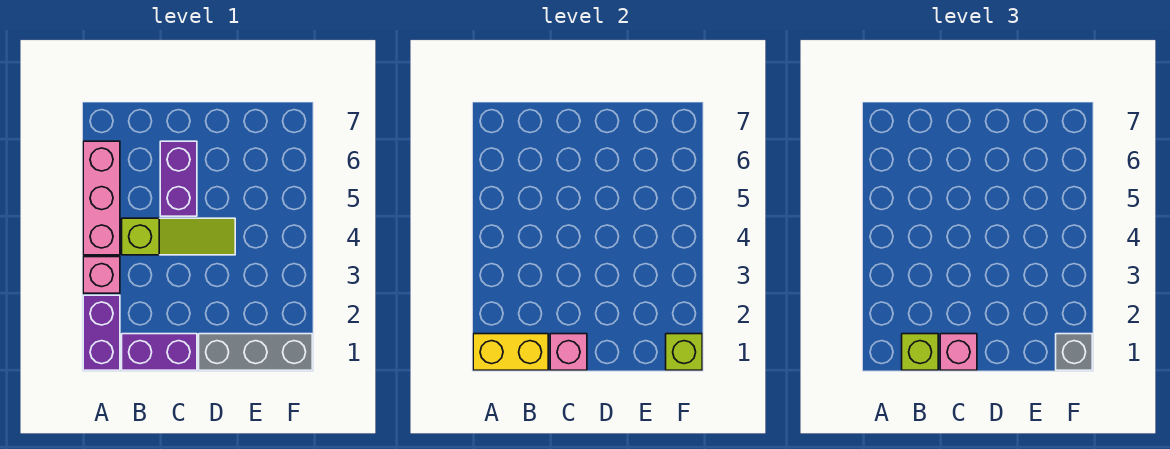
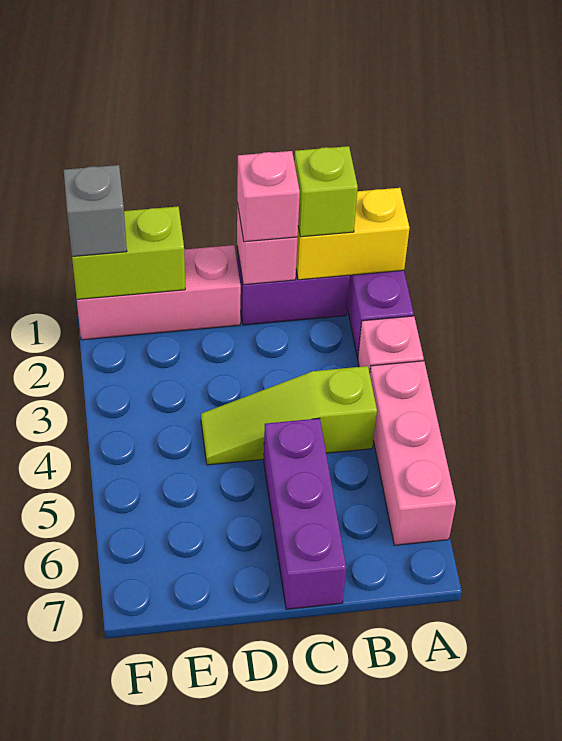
purple brick C5:C6 level 1 -> purple brick C5:C7 level 1
grey brick D1:F1 level 1 -> pink brick D1:F1 level 1
lime brick F1 level 2 -> lime brick E1:F1 level 2

